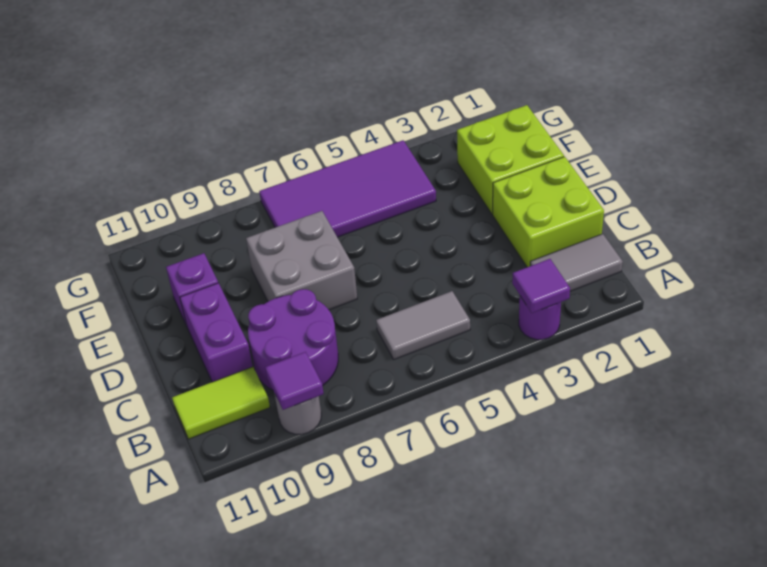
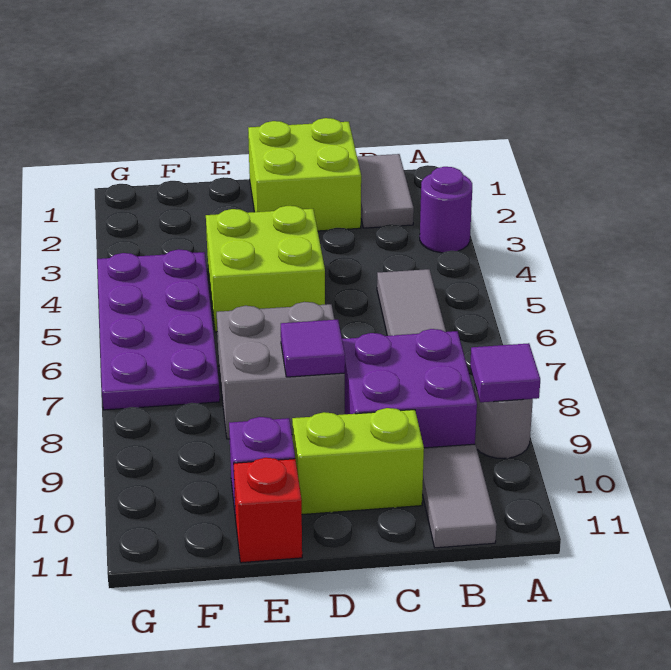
purple tile A3 level 2 -> purple tile D8 level 2
purple round brick B8:C9 level 1 -> purple brick B8:C9 level 1
lime tile B10:B11 level 1 -> grey tile B10:B11 level 1
purple brick C10:D10 level 1 -> lime brick C10:D10 level 1
lime brick E1:F2 level 1 -> lime brick D4:E5 level 1
none -> red brick E11 level 1
purple tile F4:G7 level 1 -> purple plate F4:G7 level 1

